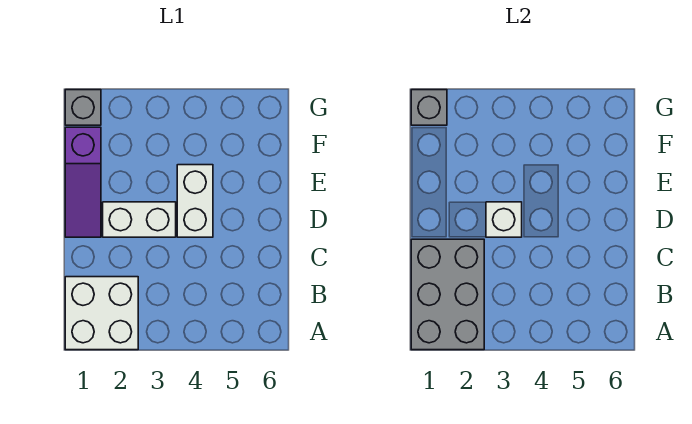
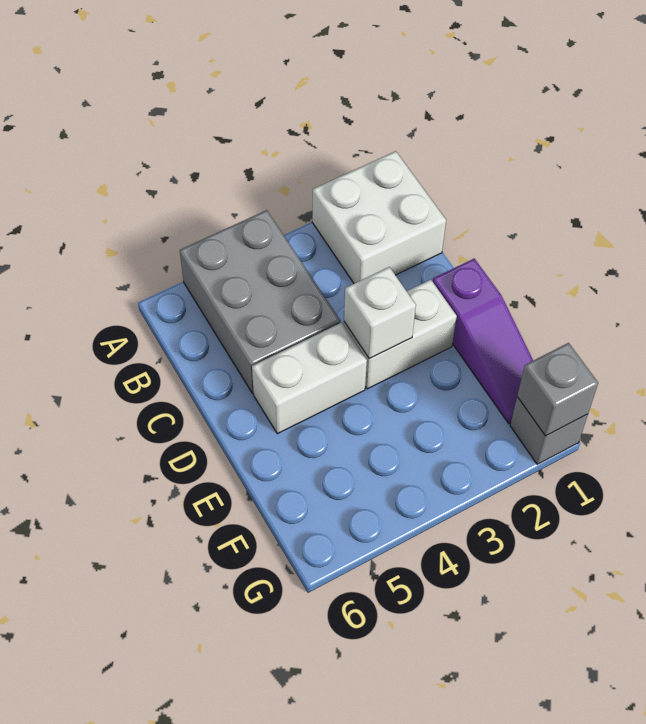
grey brick A1:C2 level 2 -> grey brick A4:C5 level 1
purple slope D1:F1 level 1 top F -> purple slope D1:F1 level 1 top D
white brick D4:E4 level 1 -> white brick D4:D5 level 1

